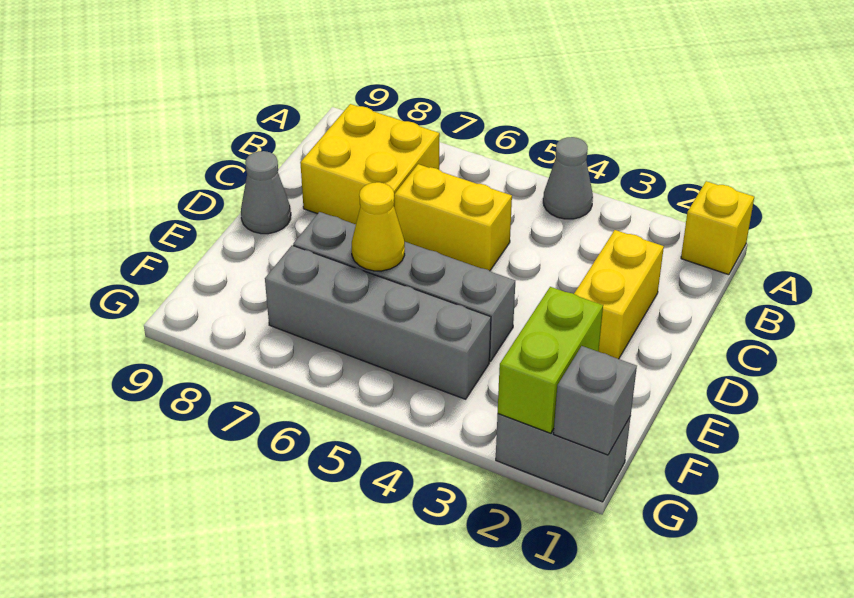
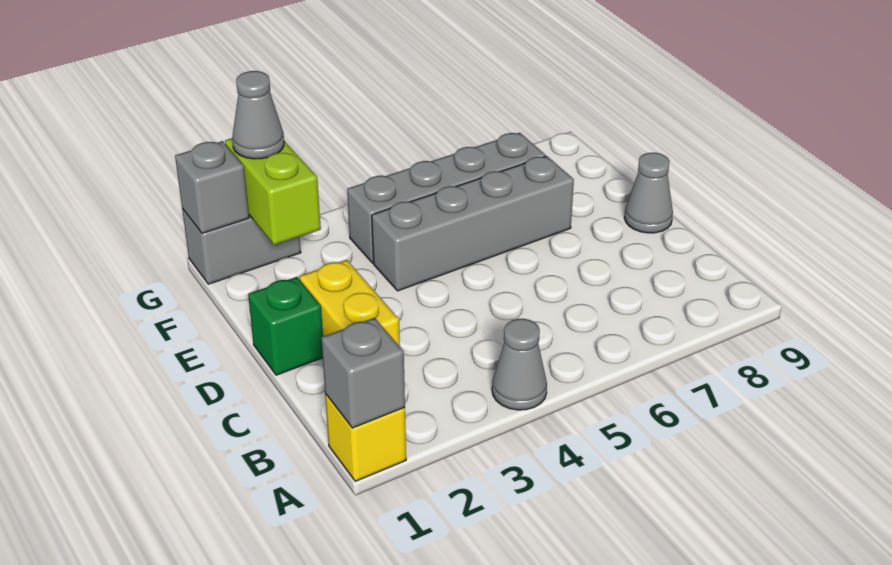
none -> grey brick A1 level 2
yellow brick B7:C8 level 1 -> none
yellow brick C5:C6 level 1 -> none
none -> green brick D1 level 1
yellow cone E6 level 2 -> none
none -> grey cone G2 level 3

